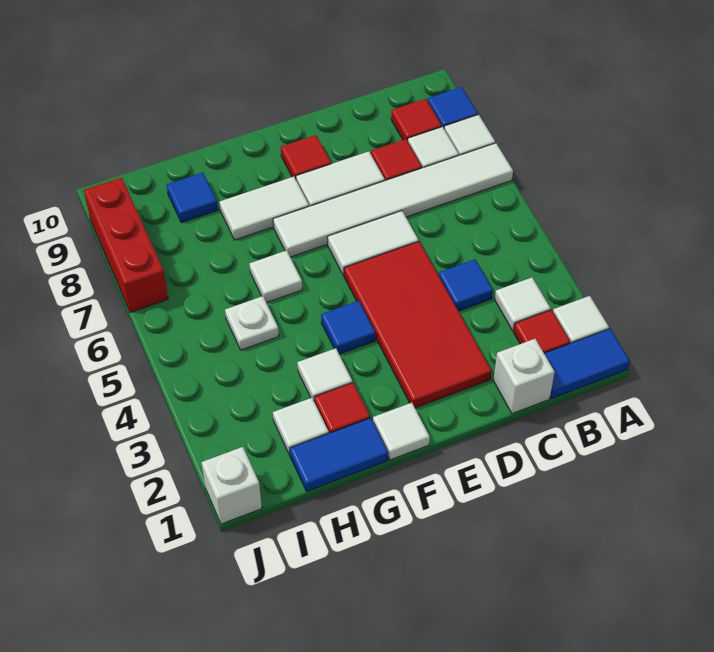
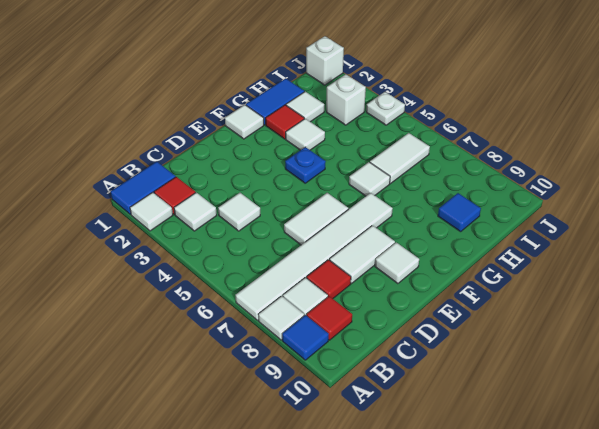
white brick C1 level 1 -> white brick I3 level 1
blue tile C4 level 1 -> white tile C4 level 1
red tile D2:E5 level 1 -> none
red tile E9 level 1 -> white tile E9 level 1
blue tile F4 level 1 -> blue plate F4 level 1
white tile F8:G8 level 1 -> white tile H6:I6 level 1
white plate H5 level 1 -> white plate J4 level 1
red brick J7:J9 level 1 -> none

